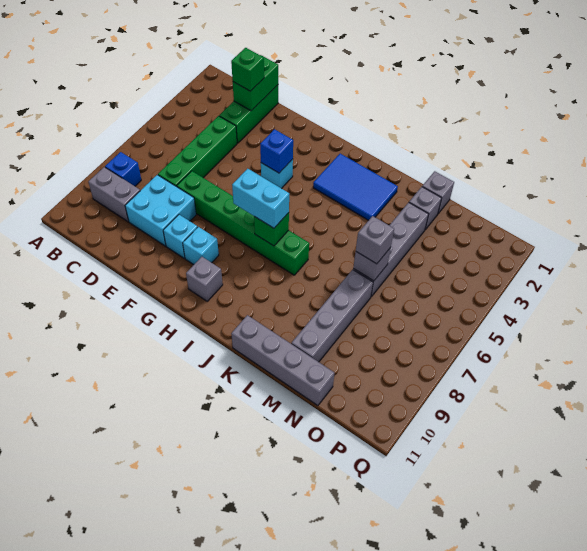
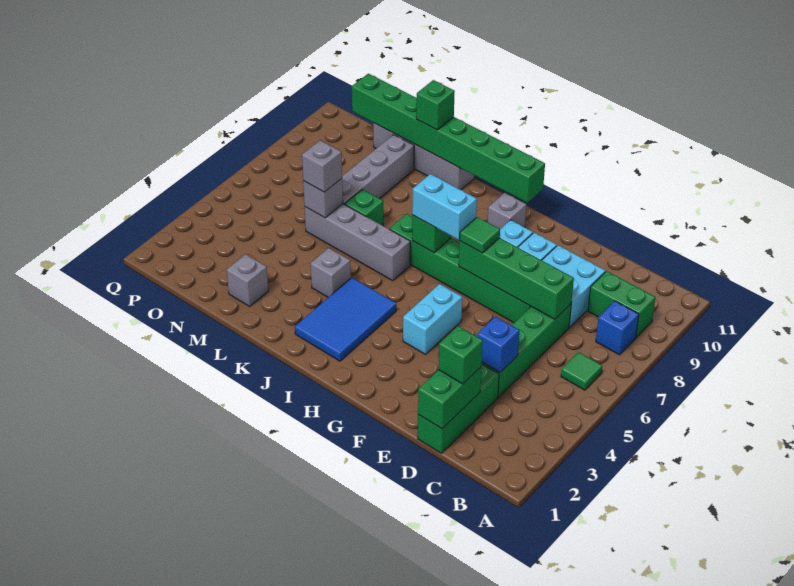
none -> green tile B6 level 1
grey brick B9:C9 level 1 -> green brick B9:C9 level 1
none -> green brick D7:G7 level 2
cyan brick G4 level 1 -> cyan brick G4:G5 level 1
blue brick G4 level 2 -> blue brick D4 level 2
none -> green tile G7 level 3
none -> green brick H11:O11 level 2
blue tile I2:K3 level 1 -> blue tile I2:J4 level 1
none -> green brick L7 level 1
none -> green brick L11 level 3
grey brick M1 level 1 -> grey brick K4 level 1
grey brick M3:M6 level 1 -> grey brick J6:M6 level 1

